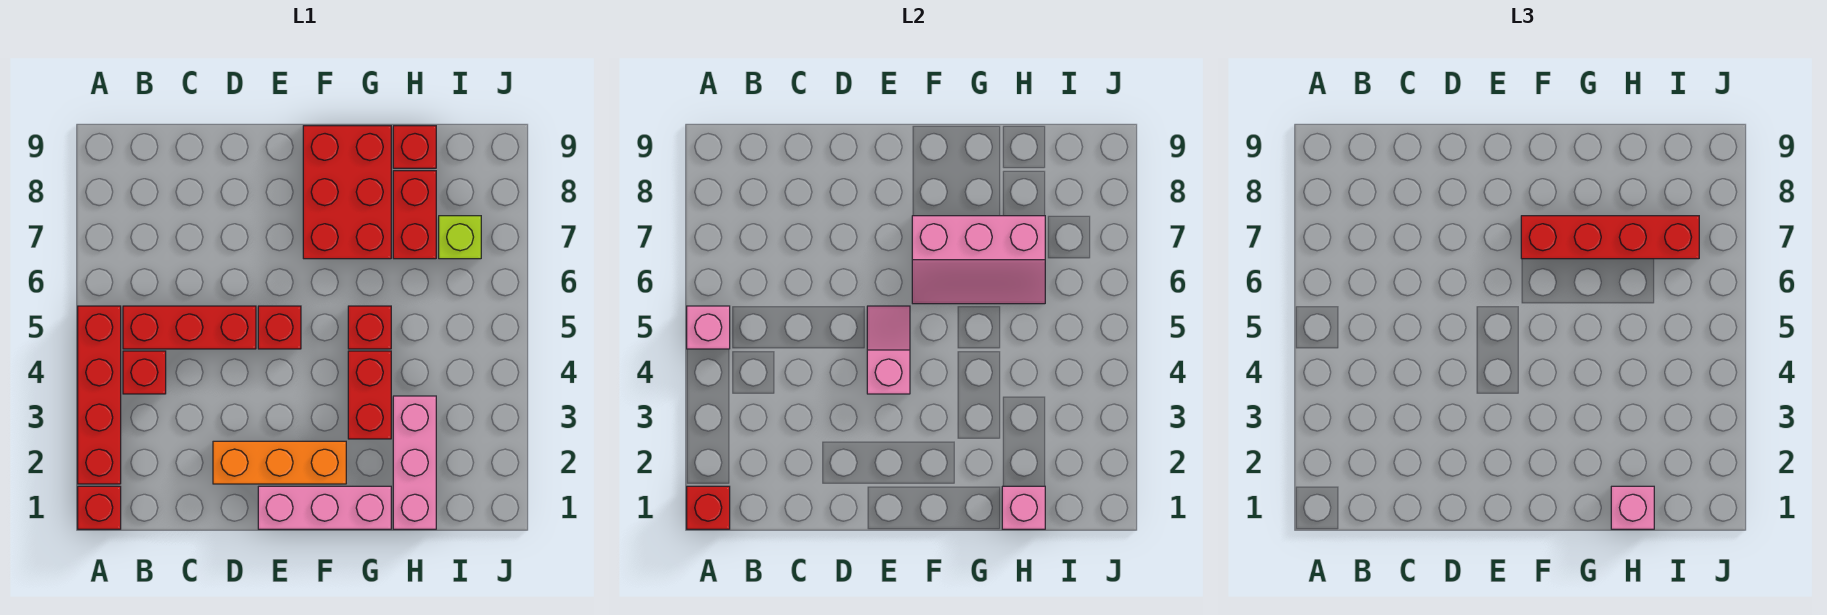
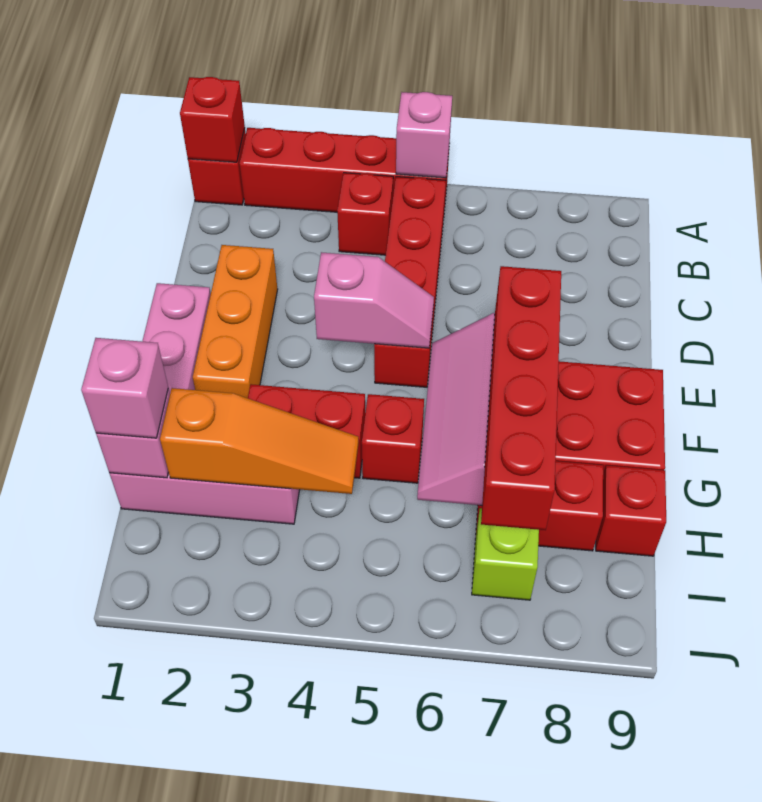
none -> orange slope H2:H4 level 2 top 2

